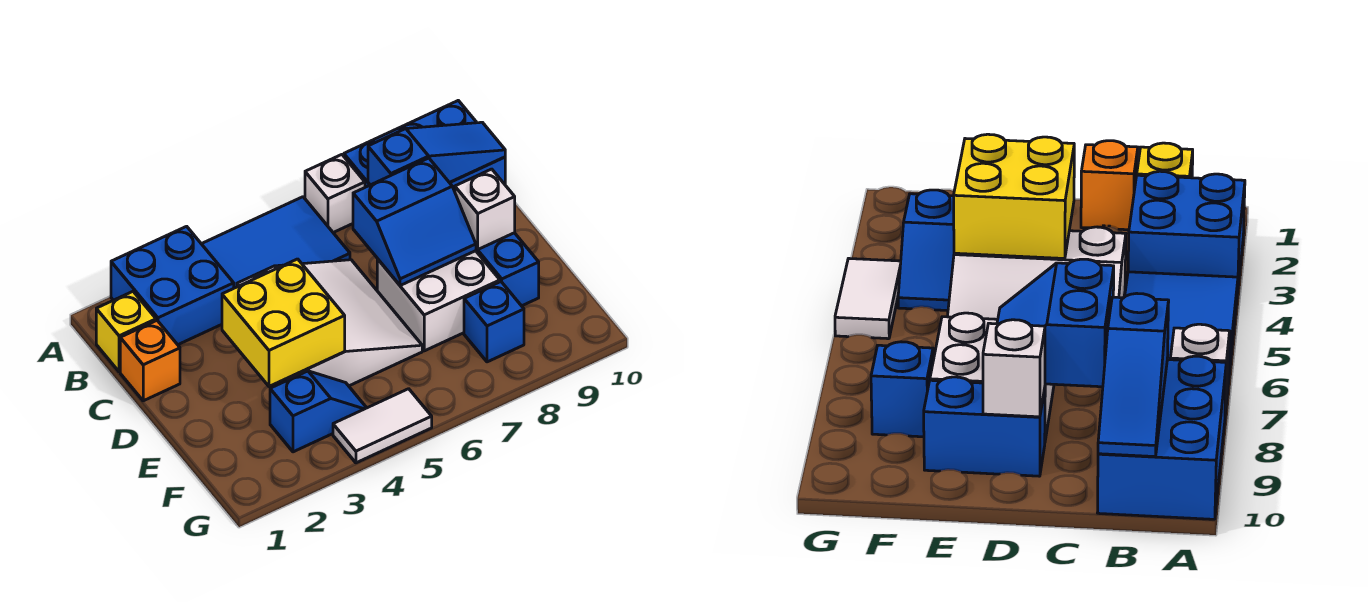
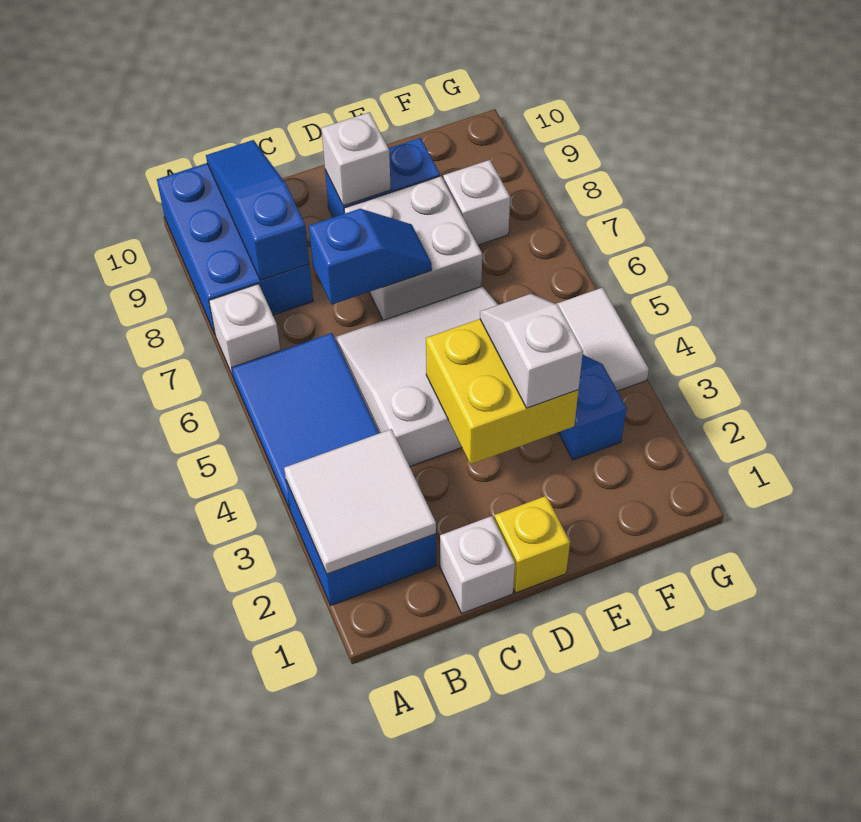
none -> white tile A2:B3 level 2
yellow brick B1 level 1 -> yellow brick D1 level 1
orange brick C1 level 1 -> white brick C1 level 1
blue slope C7:D8 level 2 top C -> blue slope C7:D7 level 2 top C
none -> white slope E3:E4 level 3 top 3
blue brick F8 level 1 -> white brick F8 level 1

